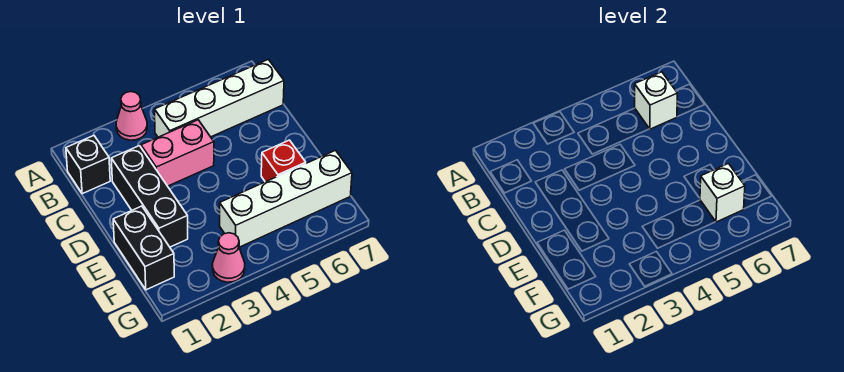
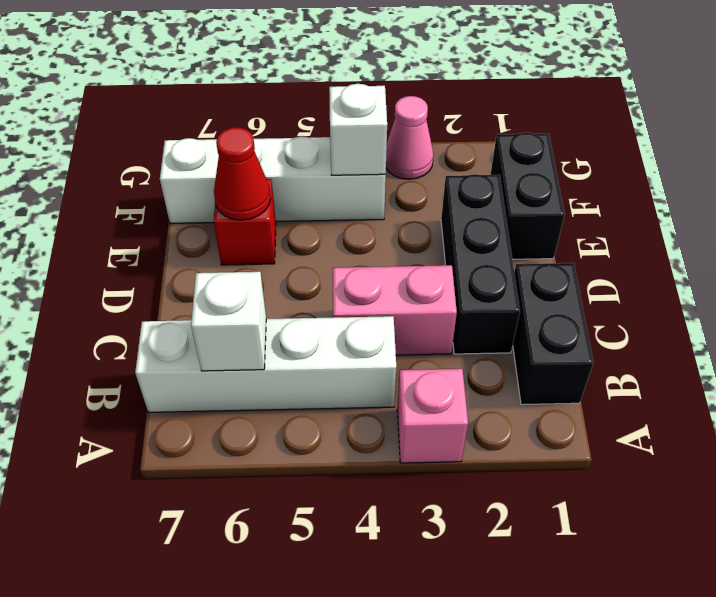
pink cone A3 level 1 -> pink brick A3 level 1
black brick B1 level 1 -> black brick B1:C1 level 1
none -> red cone E6 level 2
white brick F6 level 2 -> white brick F4 level 2

